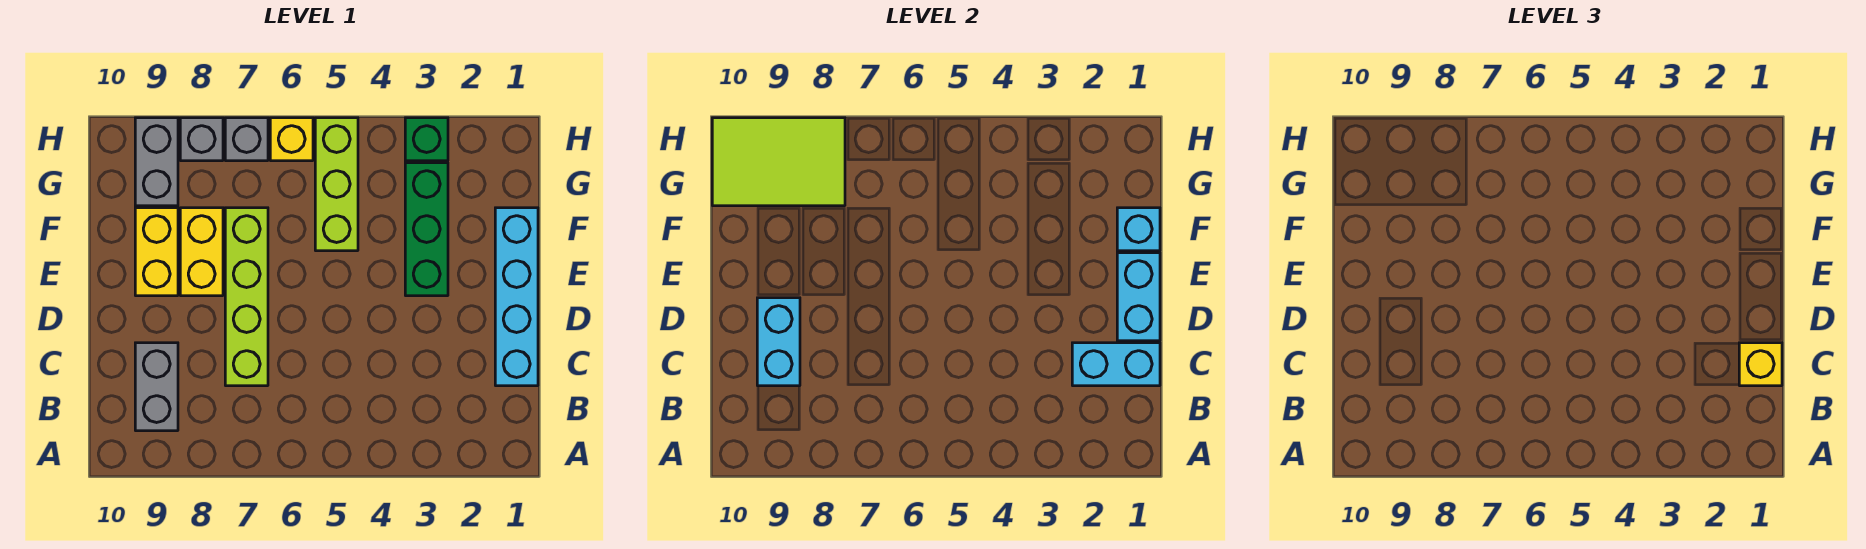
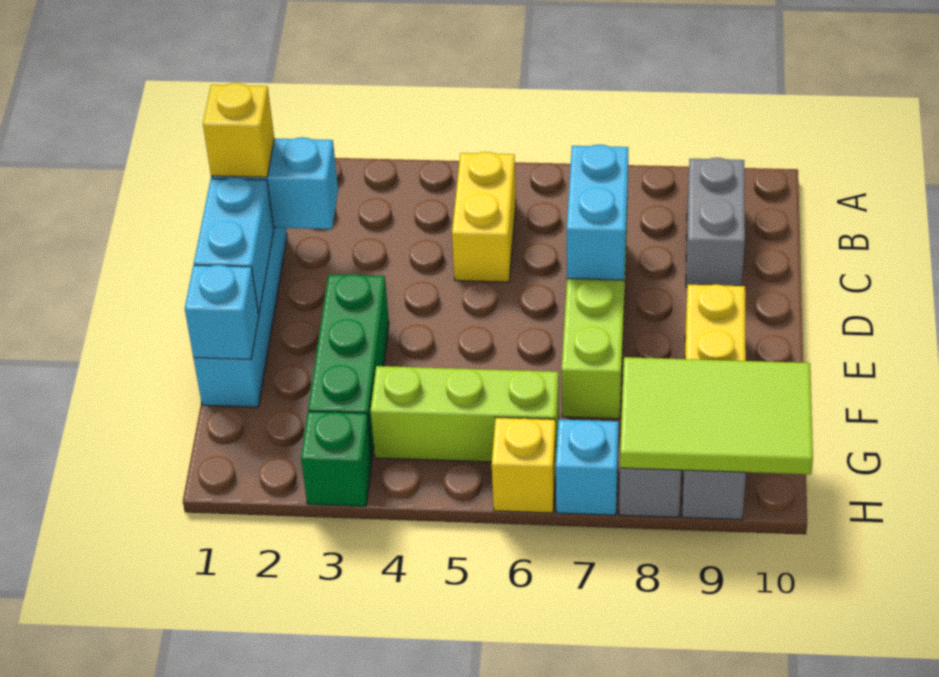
cyan brick C9:D9 level 2 -> cyan brick C7:D7 level 2
yellow brick E8:F8 level 1 -> yellow brick B5:C5 level 1
lime brick F5:H5 level 1 -> lime brick G4:G6 level 1
grey brick H7 level 1 -> cyan brick H7 level 1

